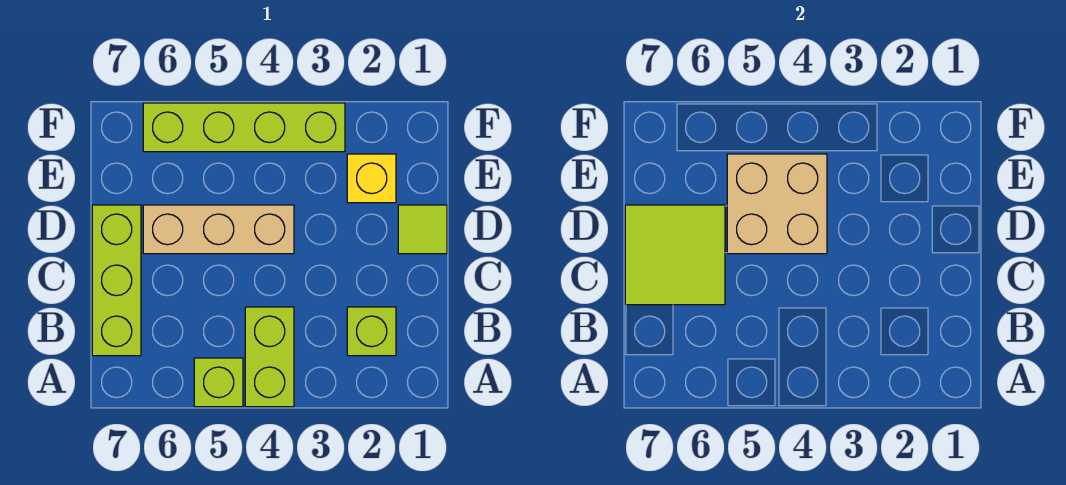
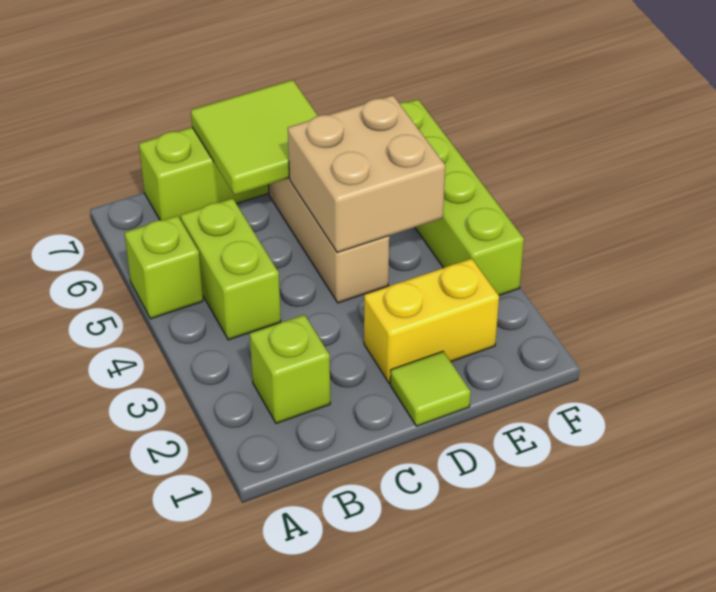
lime brick A4:B4 level 1 -> lime brick B4:B5 level 1
yellow brick E2 level 1 -> yellow brick D2:E2 level 1

